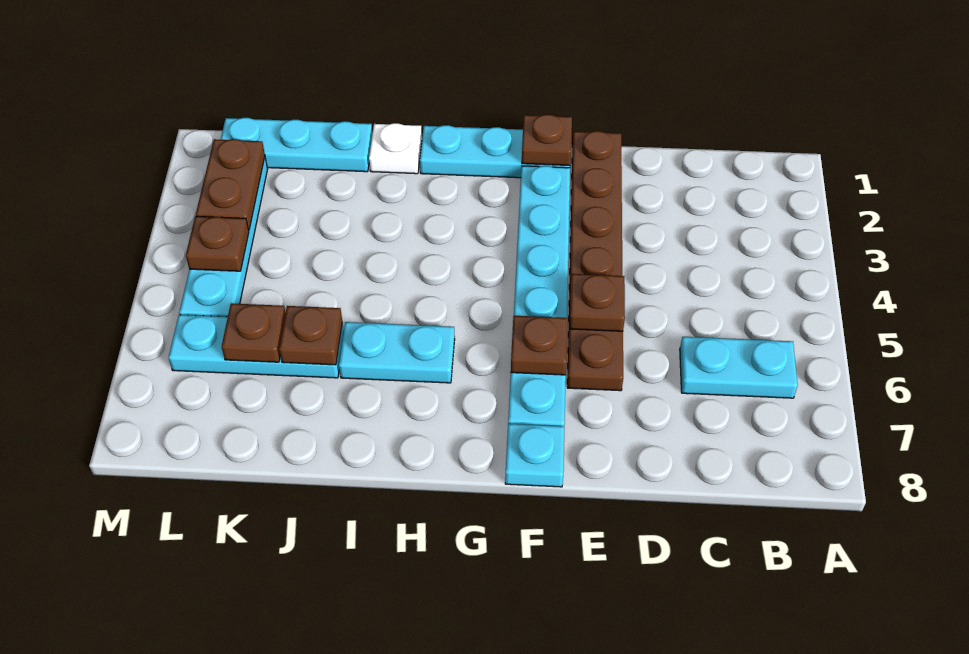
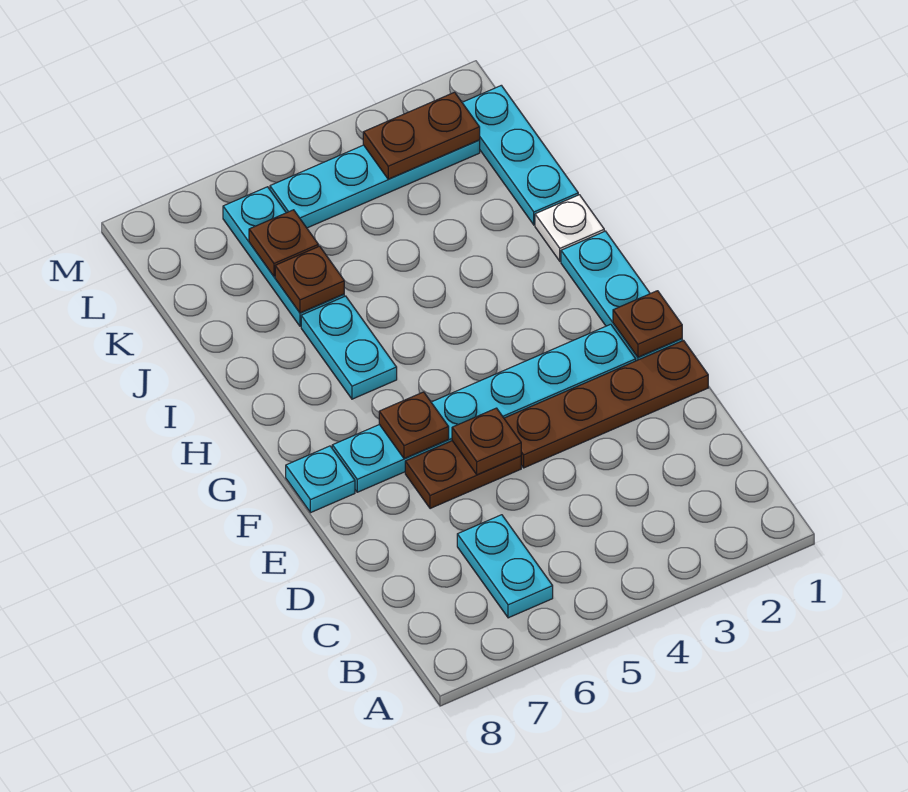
brown plate L4 level 2 -> none

